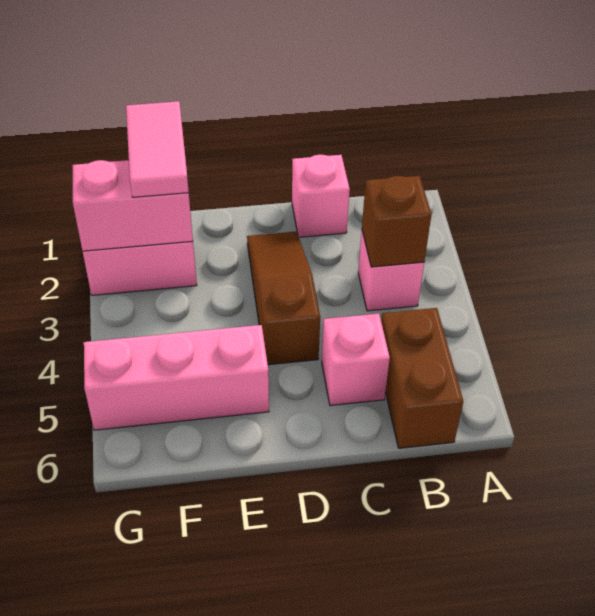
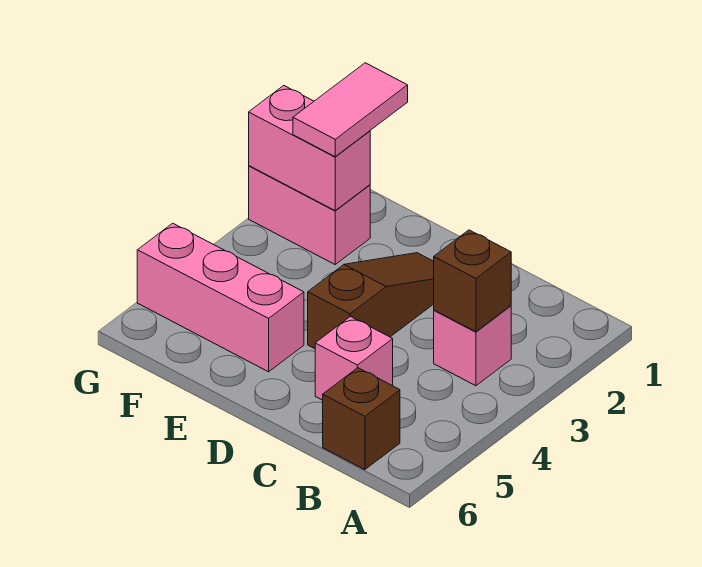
brown brick B5:B6 level 1 -> brown brick B6 level 1
pink brick C1 level 1 -> none

